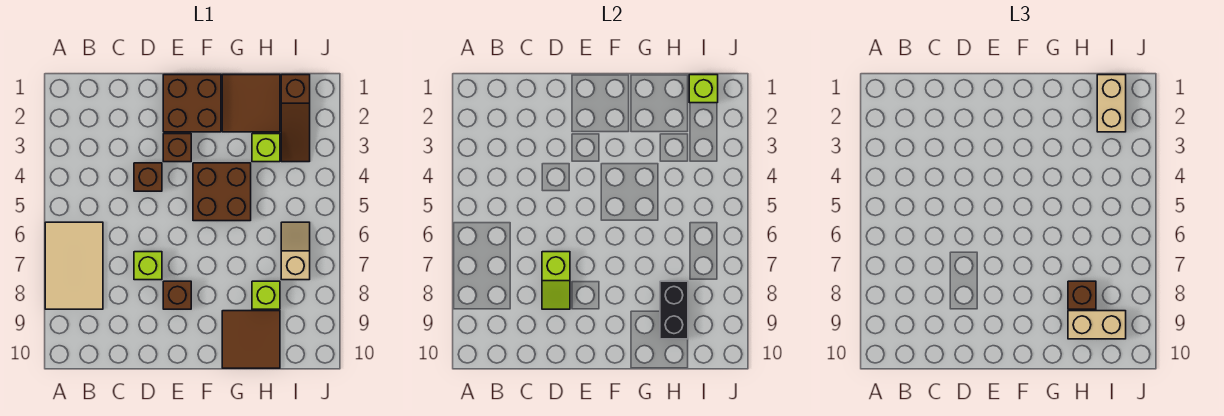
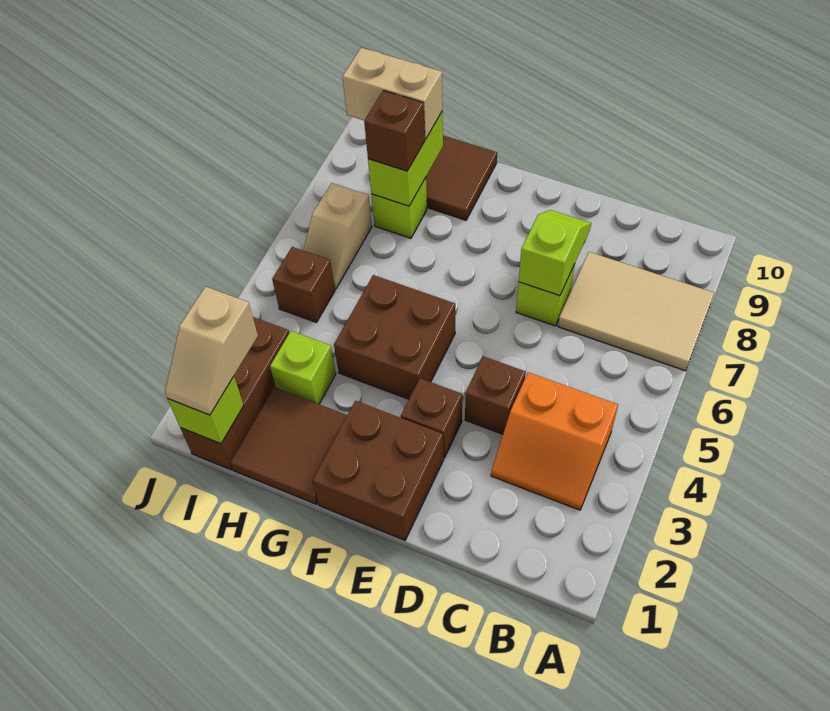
tan tile A6:B8 level 1 -> tan tile A7:C8 level 1
none -> orange slope B3:C4 level 1 top 4
brown brick E8 level 1 -> brown brick I5 level 1
black brick H8:H9 level 2 -> lime brick H8:H9 level 2
brown slope I1:I3 level 1 top 1 -> brown brick I1:I3 level 1
tan brick I1:I2 level 3 -> tan slope I1:I2 level 3 top 2

